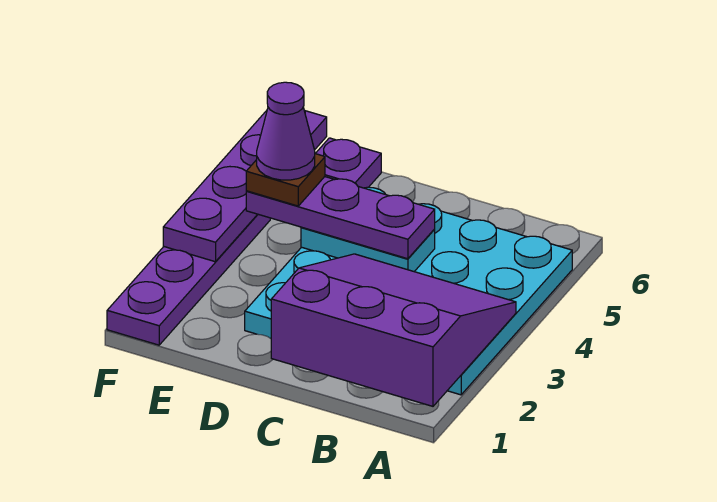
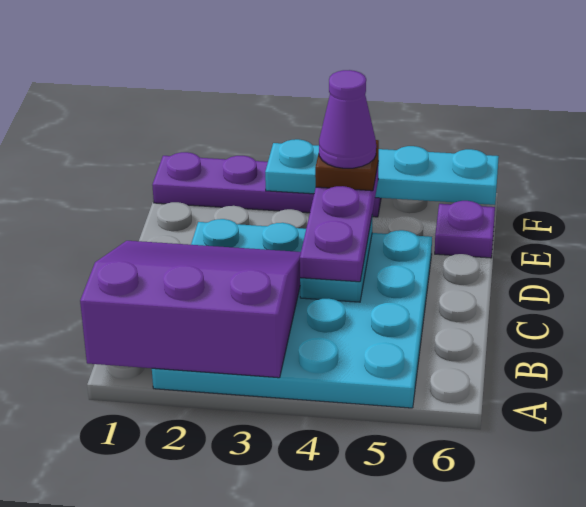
purple slope A1:C3 level 2 top 1 -> purple slope A1:C3 level 2 top A
purple plate F3:F6 level 2 -> cyan plate F3:F6 level 2

